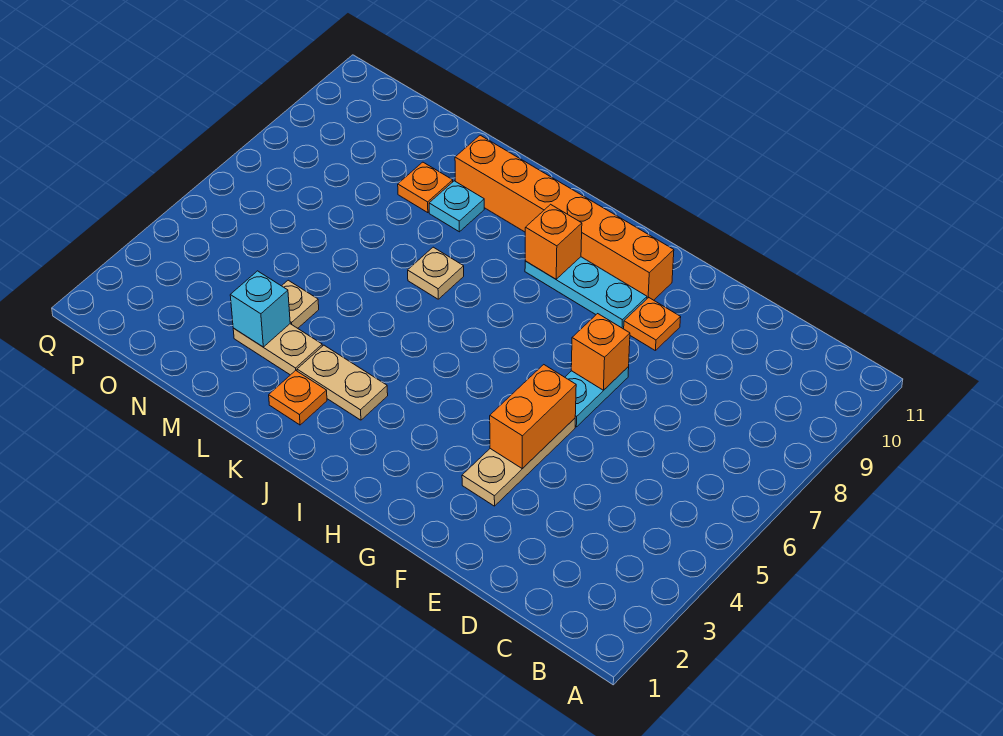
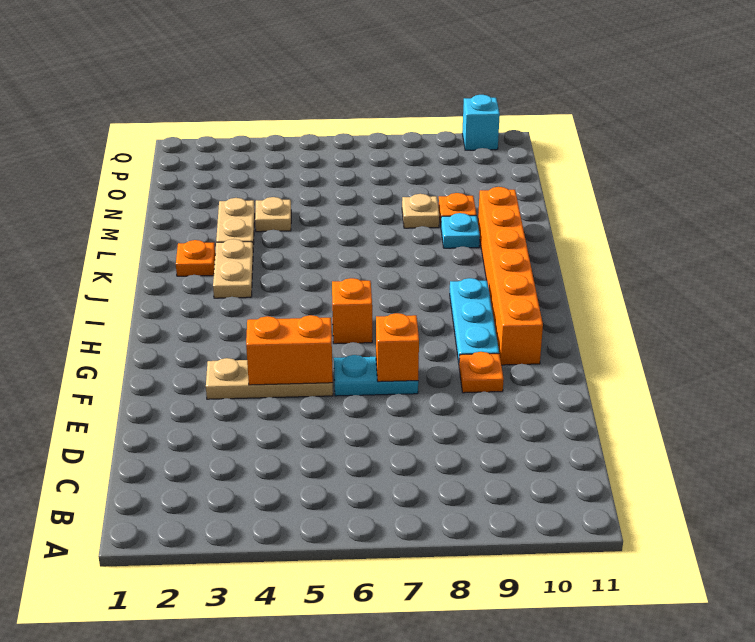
orange brick I9 level 2 -> orange brick H6 level 1
tan plate K7 level 1 -> tan plate M8 level 1
cyan brick M3 level 2 -> cyan brick Q10 level 1

